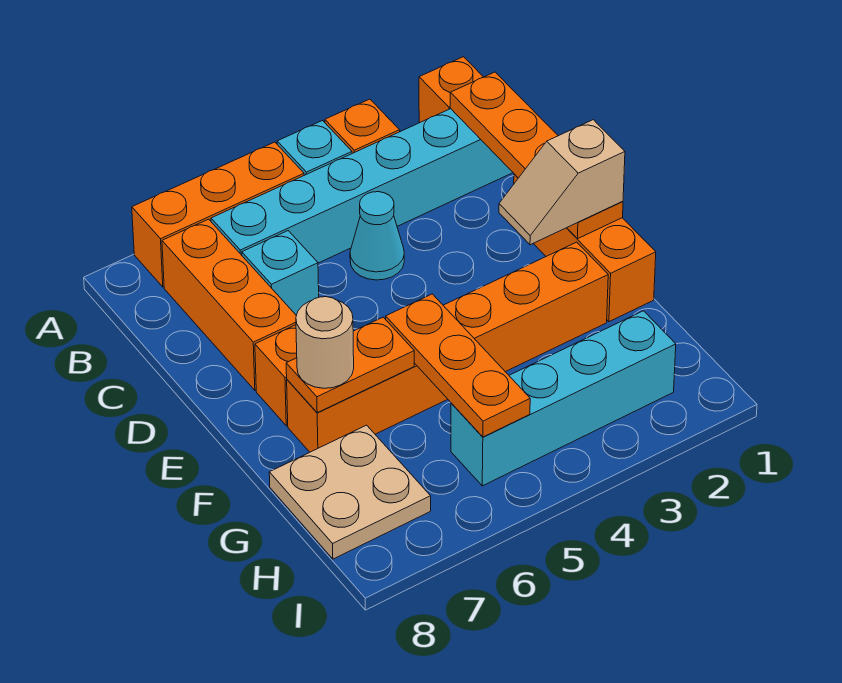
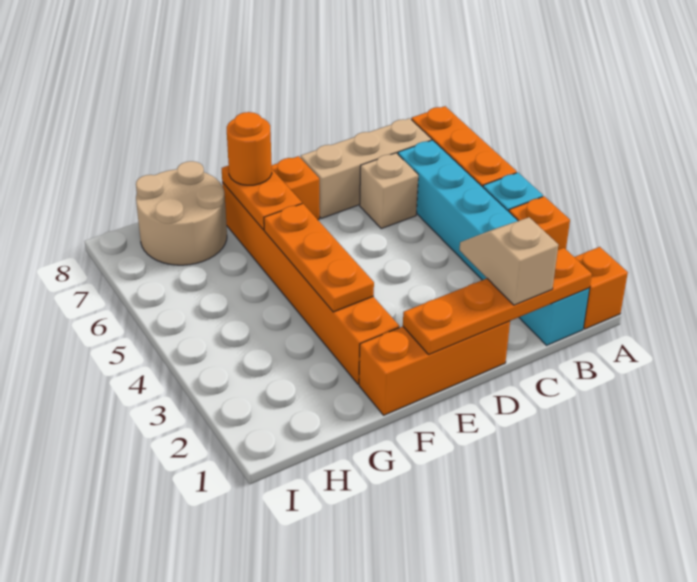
orange brick B7:D7 level 1 -> tan brick B7:D7 level 1
cyan cone C4 level 1 -> none
cyan brick C6 level 1 -> tan brick C6 level 1
tan slope E1:E2 level 3 top 1 -> tan slope C1:C2 level 3 top 1
orange plate F5:H5 level 2 -> orange plate F3:F5 level 2
tan round brick F7 level 3 -> orange round brick F7 level 3
tan plate G7:H8 level 1 -> tan round brick G7:H8 level 1
cyan brick H2:H5 level 1 -> none

